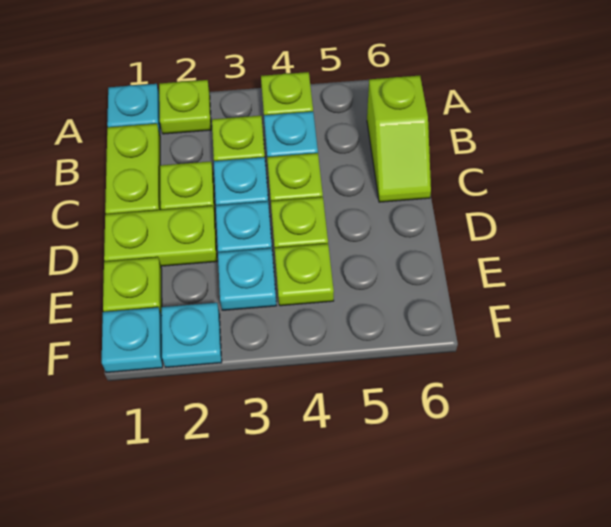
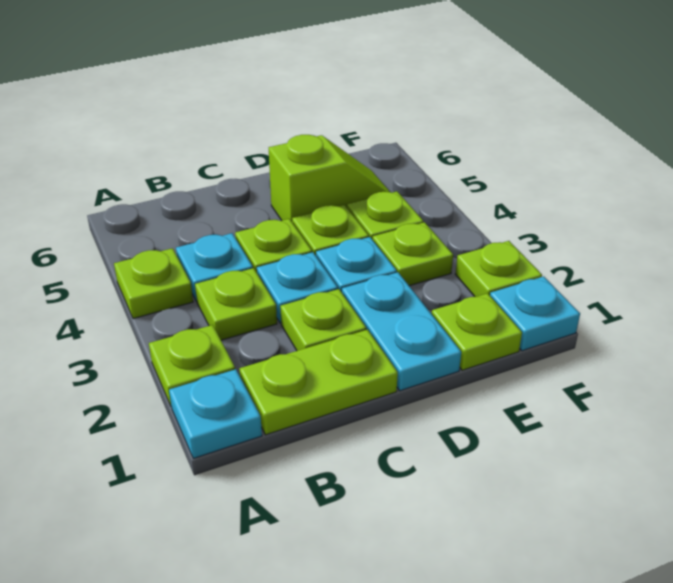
lime slope B6:C6 level 1 top B -> lime slope D5:E5 level 1 top D
lime plate D1:D2 level 1 -> cyan plate D1:D2 level 1
cyan plate E3 level 1 -> lime plate E3 level 1
cyan plate F2 level 1 -> lime plate F2 level 1

